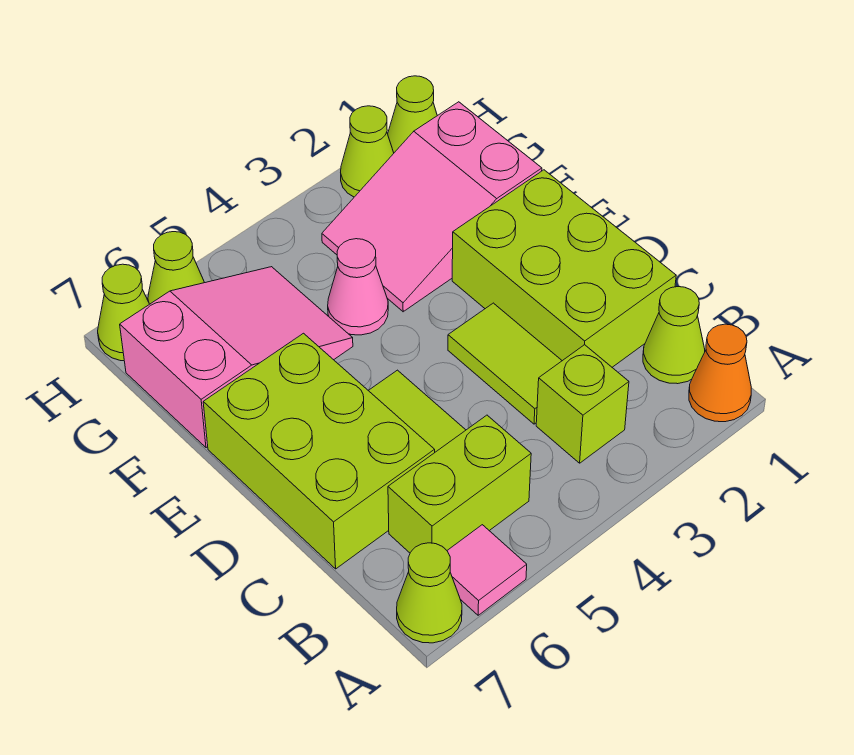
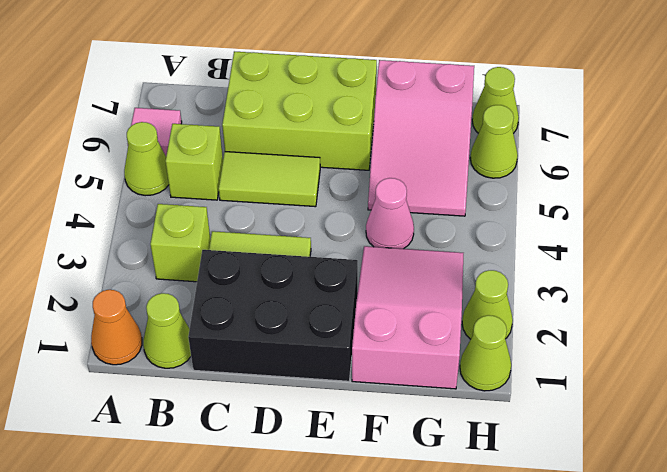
lime cone A7 level 1 -> lime cone A5 level 1
lime brick B5:B6 level 1 -> lime brick B5 level 1
lime brick C1:E2 level 1 -> black brick C1:E2 level 1

